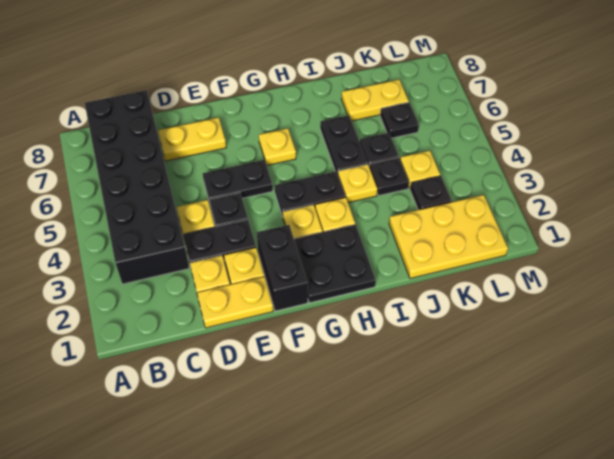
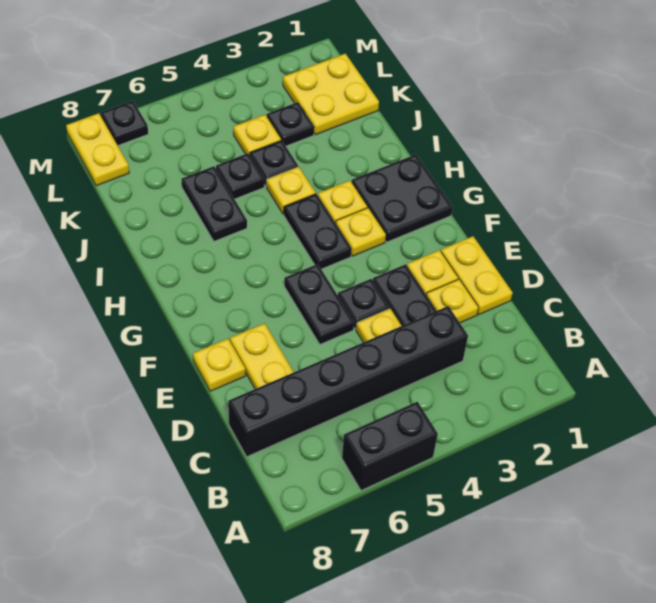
black brick B3:C8 level 1 -> black brick C3:C8 level 1
black brick F1:F2 level 1 -> black brick A5:A6 level 1
yellow plate G6 level 1 -> yellow plate E8 level 1
black plate I5:I6 level 1 -> black plate I6:J6 level 1
yellow plate J1:L2 level 1 -> yellow plate K1:L2 level 1
yellow plate J7:K7 level 1 -> yellow plate L8:M8 level 1
black plate K6 level 1 -> black plate M7 level 1

